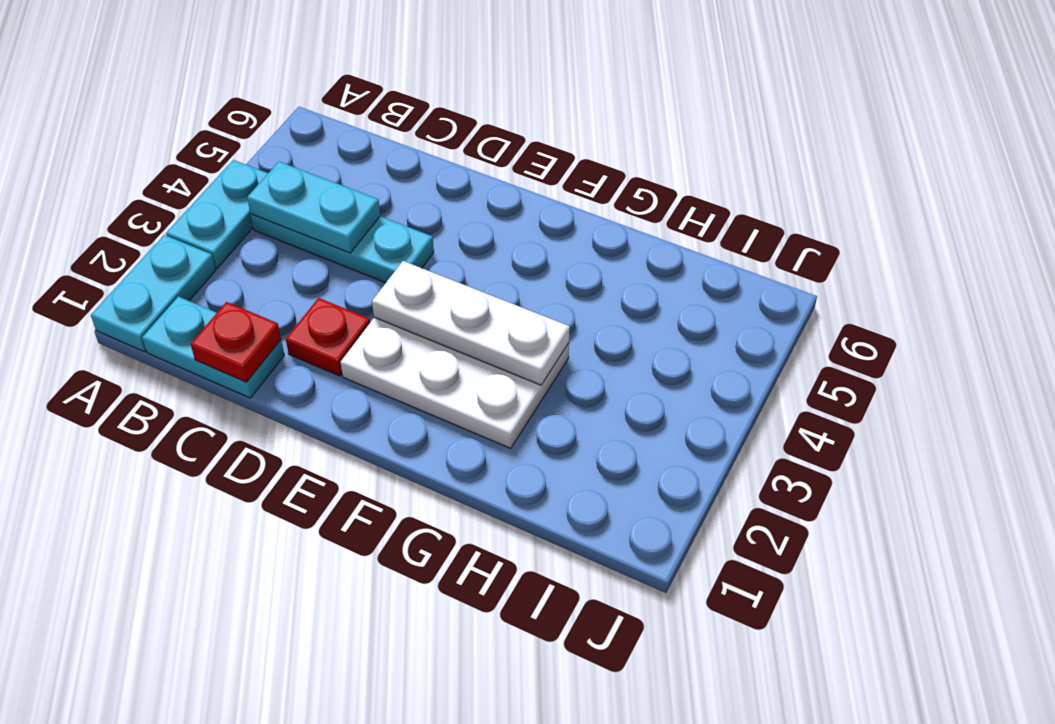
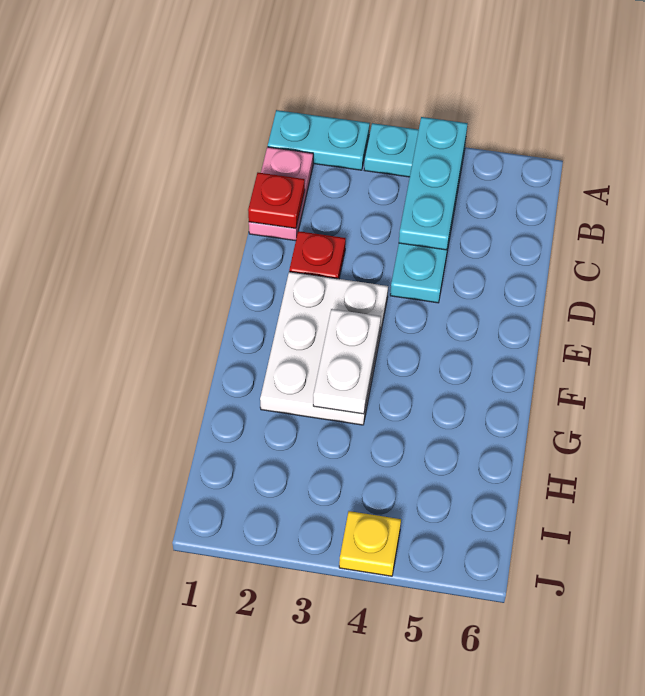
cyan plate B1:C1 level 1 -> pink plate B1:C1 level 1
cyan plate B4:C4 level 2 -> cyan plate A4:C4 level 2
white plate E3:G3 level 2 -> white plate F3:G3 level 2
none -> yellow plate J4 level 1

